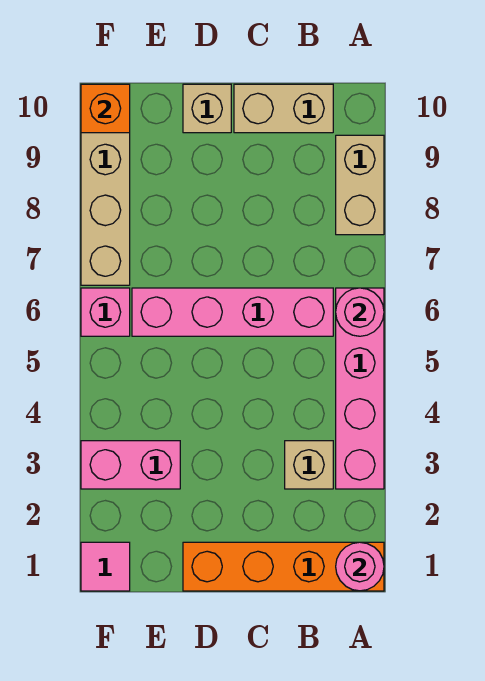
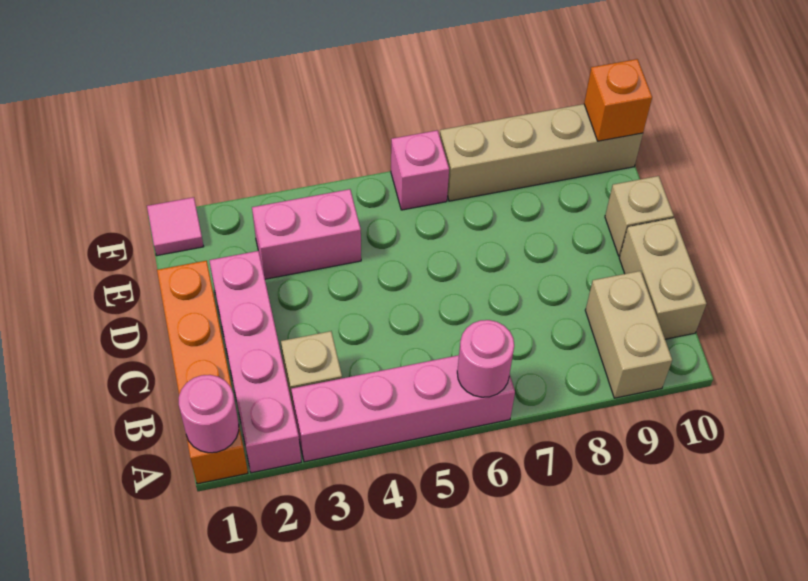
tan brick A8:A9 level 1 -> tan brick A9:B9 level 1
pink brick B6:E6 level 1 -> pink brick A2:D2 level 1
pink brick E3:F3 level 1 -> pink brick E3:E4 level 1

